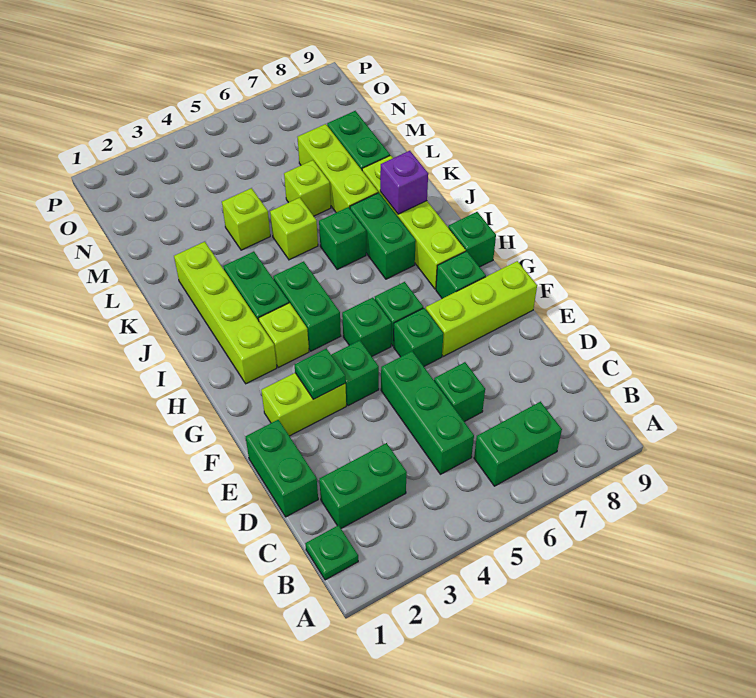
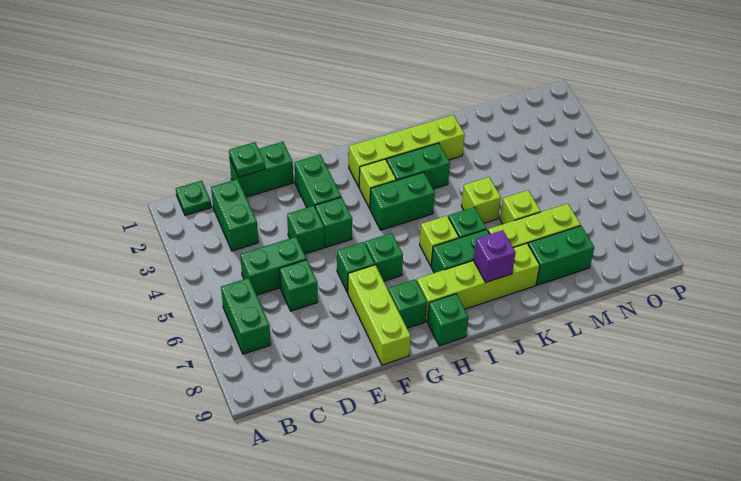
green brick C5:E5 level 1 -> green brick C5:D5 level 1
lime brick F2:F3 level 1 -> green brick F2:F3 level 1
green plate F3 level 2 -> green plate D1 level 2
green brick G5 level 1 -> green brick E4 level 1
lime brick L4 level 1 -> lime brick I6 level 1

